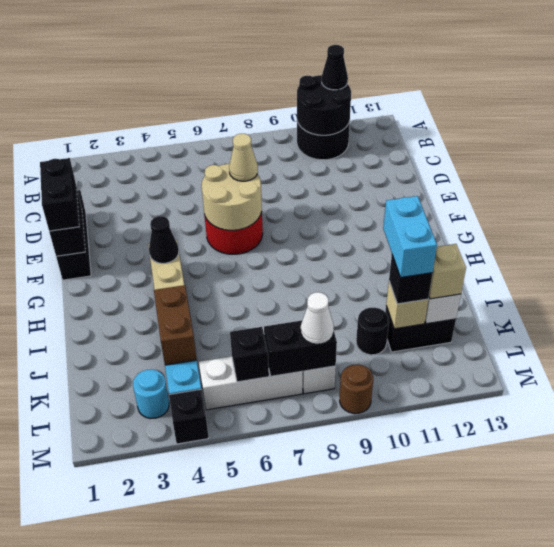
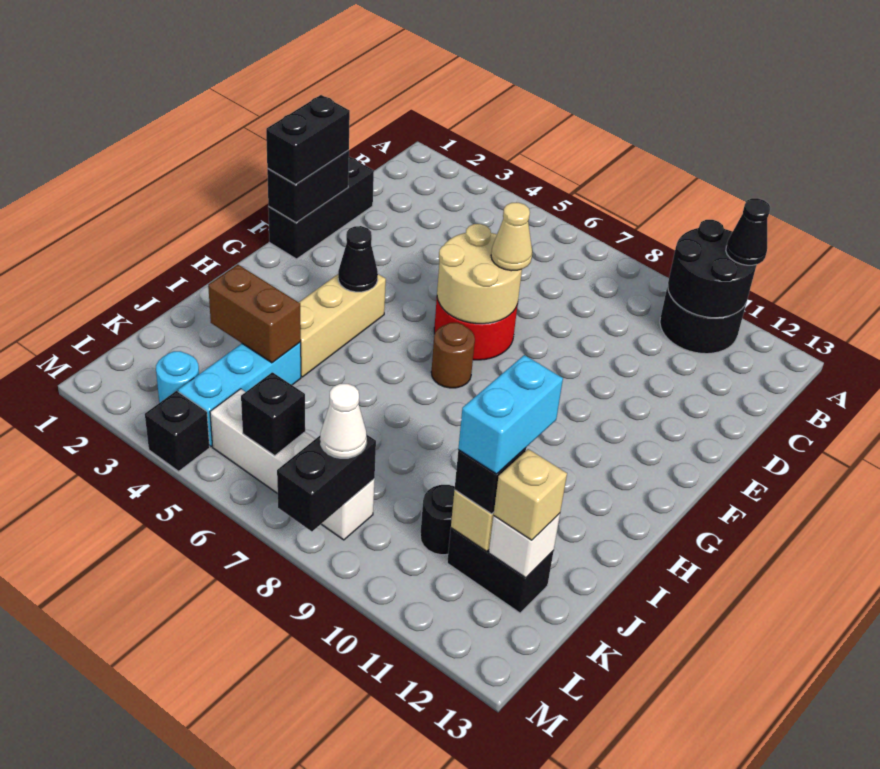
brown brick J4:K4 level 2 -> brown brick J3:J4 level 2
black brick L7:L8 level 2 -> black brick L8:M8 level 2
brown round brick M9 level 1 -> brown round brick G7 level 1

